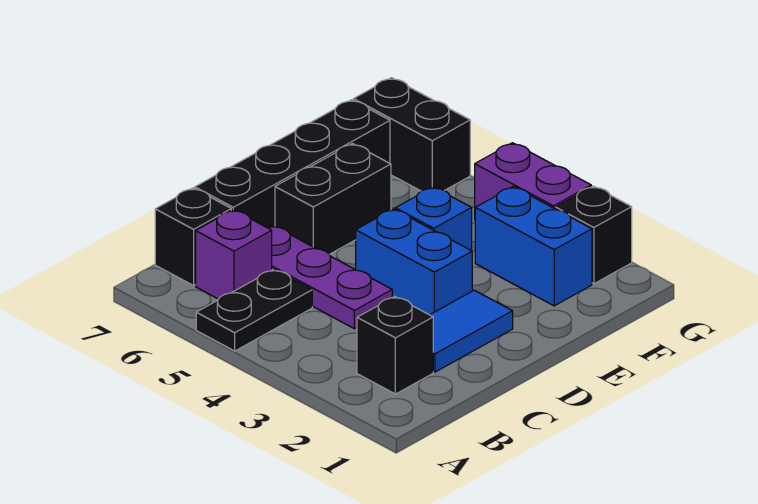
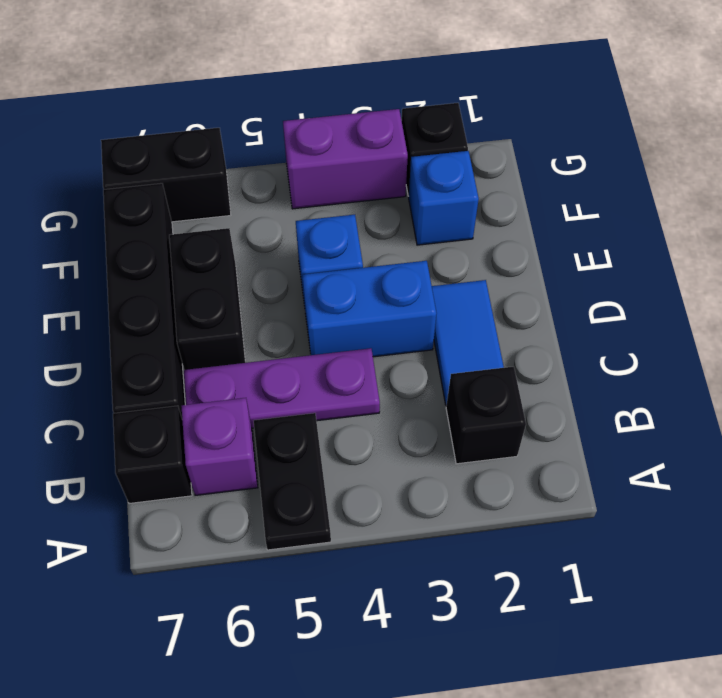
blue brick F2:F3 level 1 -> blue brick F2 level 1

